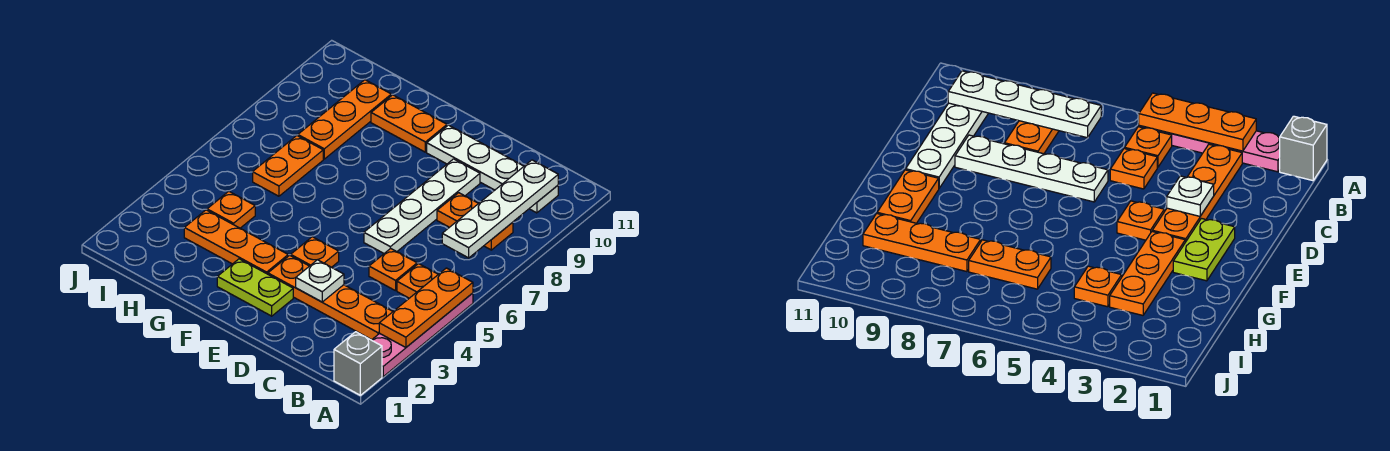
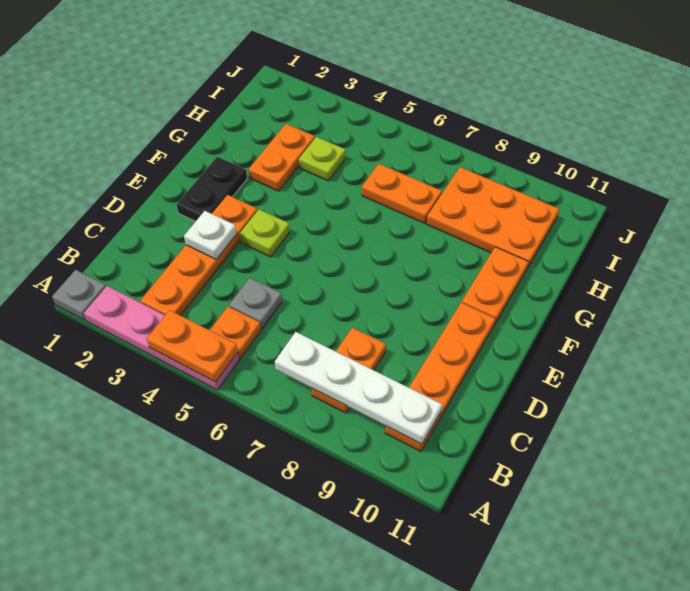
grey brick A1 level 1 -> grey plate A1 level 1
orange plate A3:A5 level 2 -> orange plate A4:A5 level 2
white plate B10:E10 level 1 -> orange plate B10:E10 level 1
orange plate C5 level 1 -> grey plate C5 level 1
white plate D6:D9 level 1 -> none
lime plate E2:F2 level 1 -> black plate E2:F2 level 1
orange plate E4 level 1 -> lime plate E4 level 1
orange plate F3:H3 level 1 -> orange plate G3:H3 level 1
orange plate H4 level 1 -> lime plate H4 level 1
orange plate H8:H10 level 1 -> orange plate H8:I10 level 1

